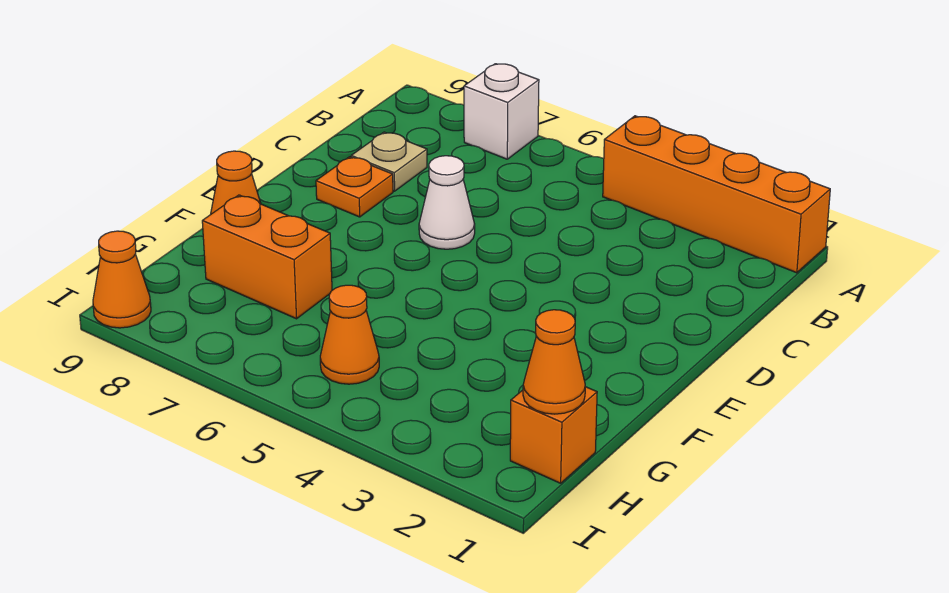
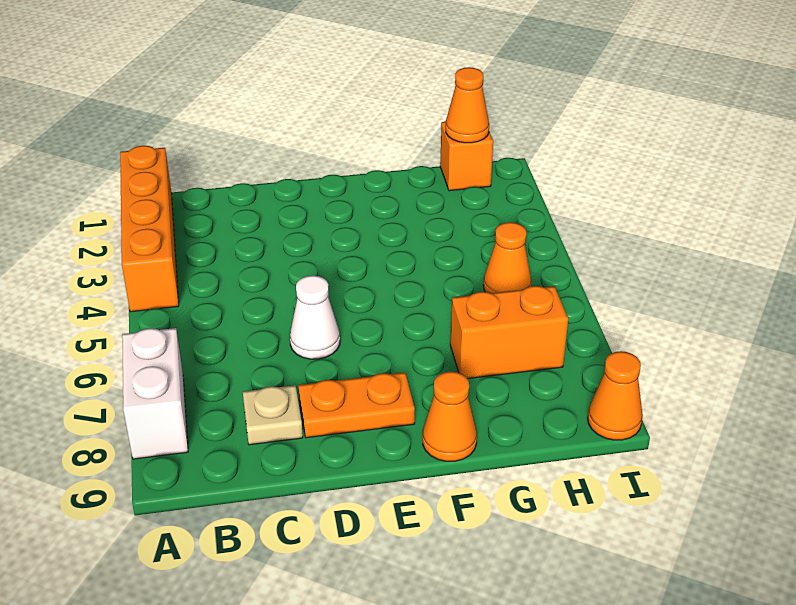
white brick A7 level 1 -> white brick A7:A8 level 1
orange plate D8 level 1 -> orange plate D8:E8 level 1
orange brick G7:G8 level 1 -> orange brick G7:H7 level 1

